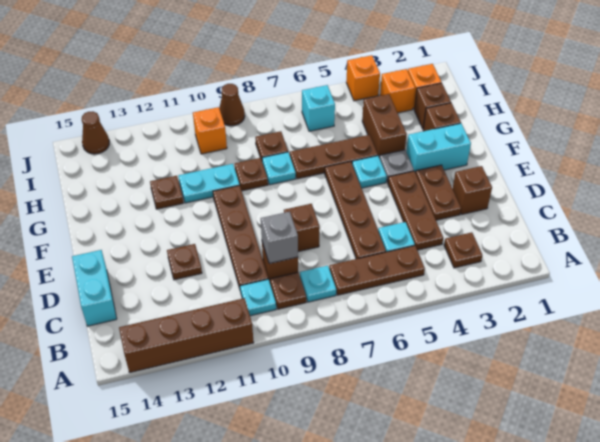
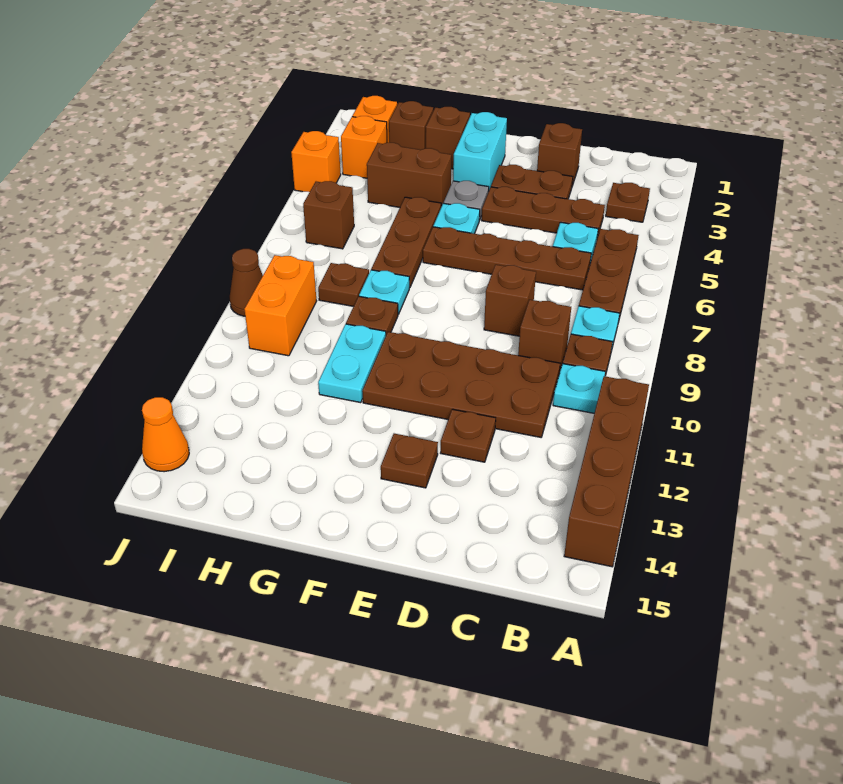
grey brick C9 level 2 -> none
brown plate C10:F10 level 1 -> brown plate C10:F11 level 1
cyan brick C15:D15 level 1 -> none
brown plate G12 level 1 -> brown plate E13 level 1
cyan brick I6 level 1 -> brown brick I6 level 1
orange brick I10 level 1 -> orange brick I9:I10 level 1
brown cone J14 level 1 -> orange cone J14 level 1

